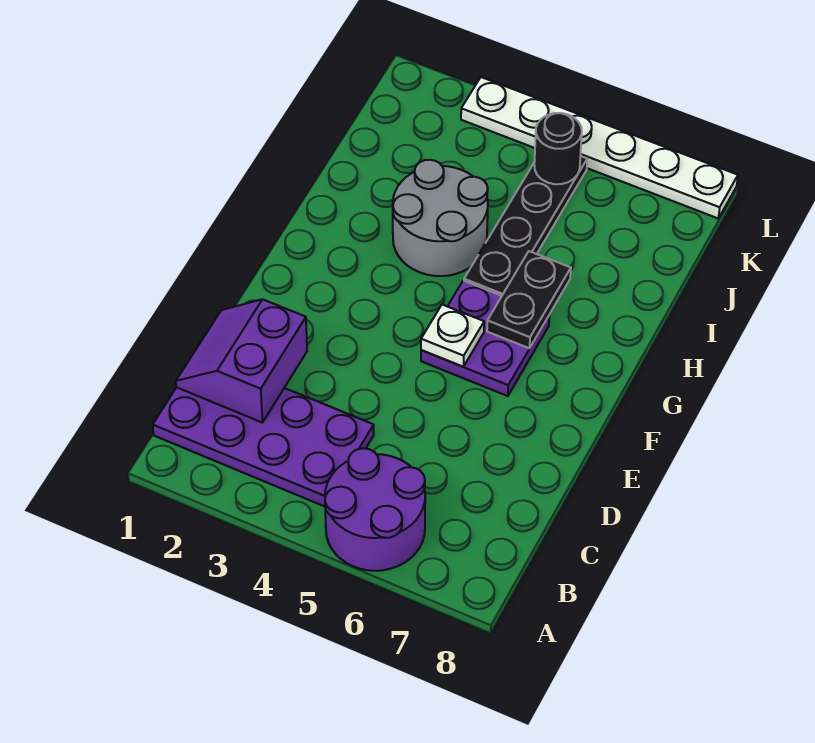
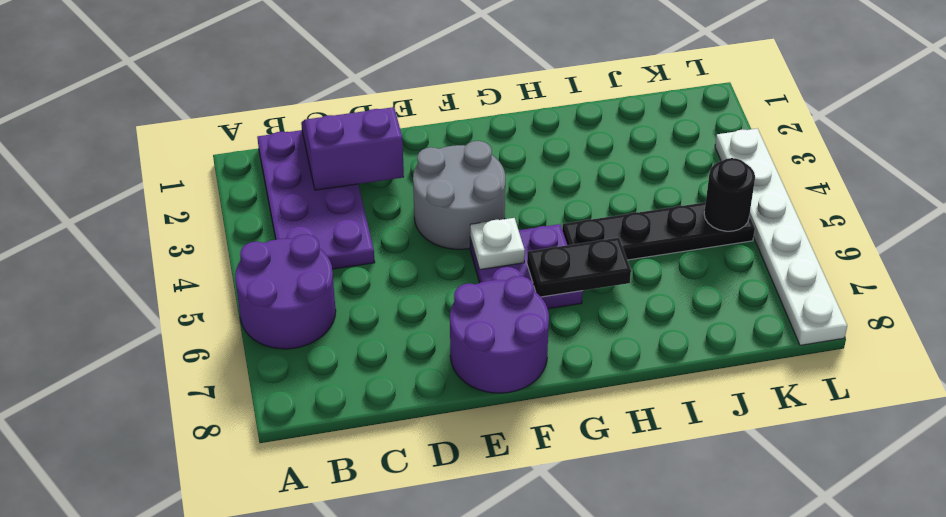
none -> purple round brick E7:F8 level 1
grey round brick H3:I4 level 1 -> grey round brick E3:F4 level 1

